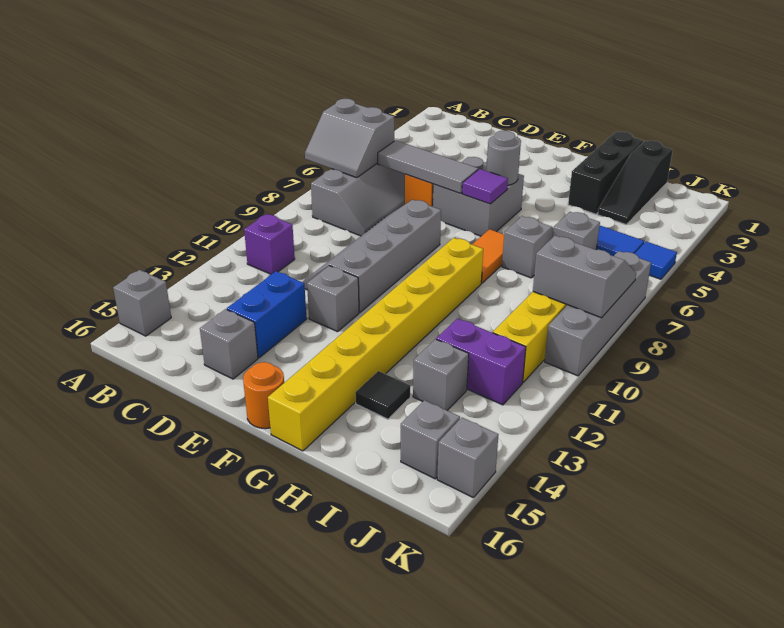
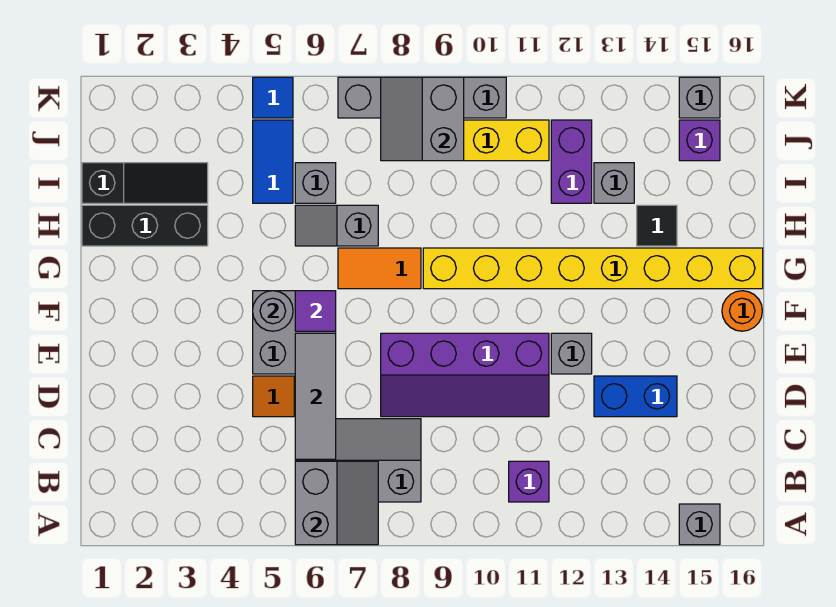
grey slope D8:E11 level 1 top E -> purple slope D8:E11 level 1 top E
grey brick D15 level 1 -> none
grey brick J15 level 1 -> purple brick J15 level 1

